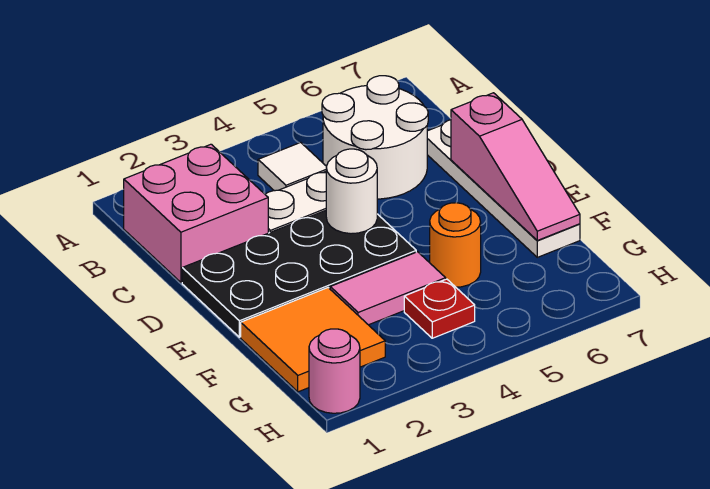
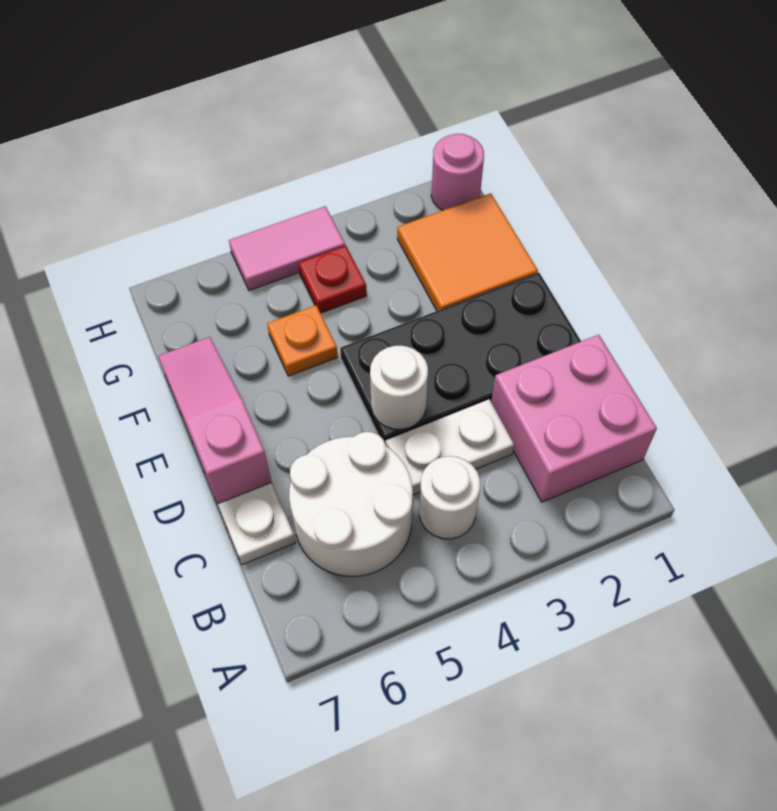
white tile B4 level 1 -> white round brick B4 level 1
pink tile F3:F4 level 1 -> pink tile H4:H5 level 1
orange round brick F5 level 1 -> orange plate F5 level 1

